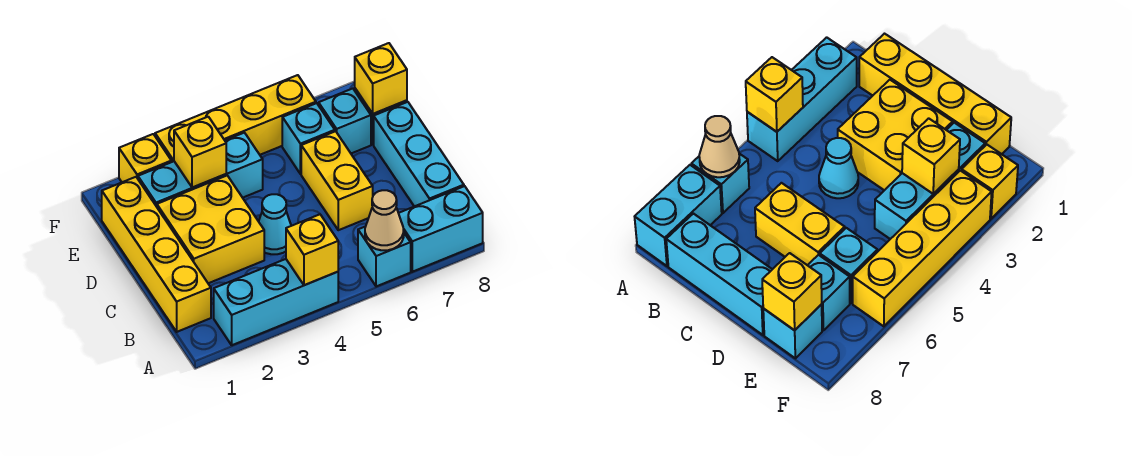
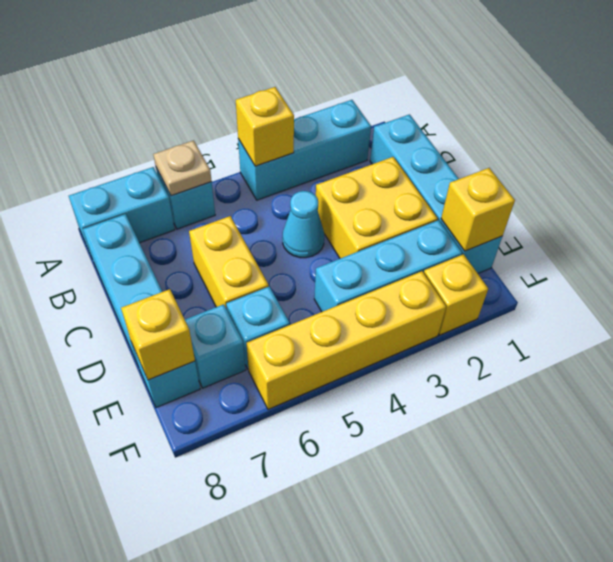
tan cone A6 level 2 -> tan plate A6 level 2
yellow brick B1:E1 level 1 -> cyan brick B1:E1 level 1
yellow brick E3 level 2 -> yellow brick E1 level 2

